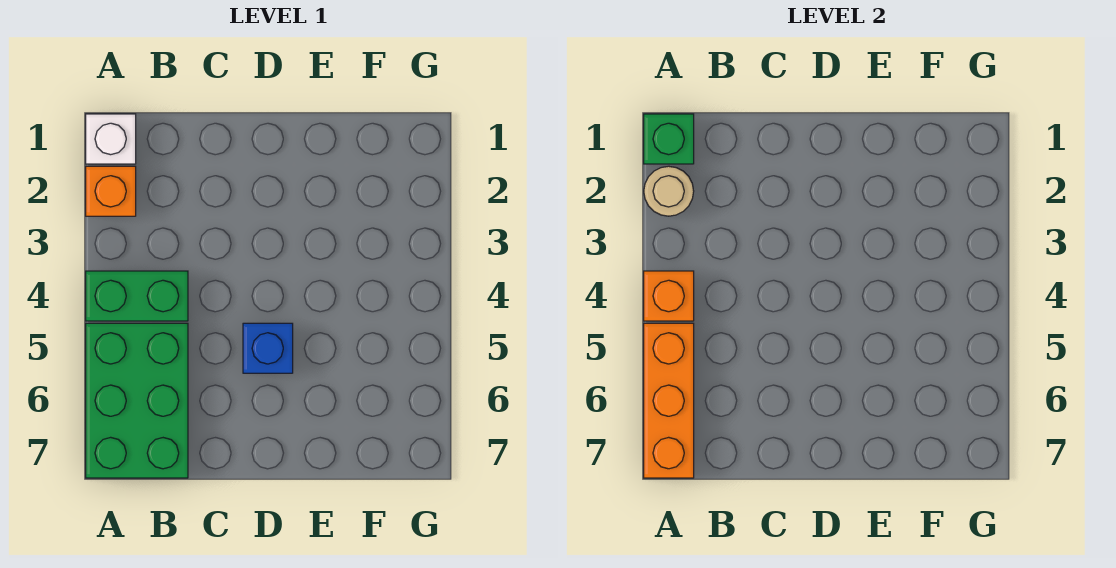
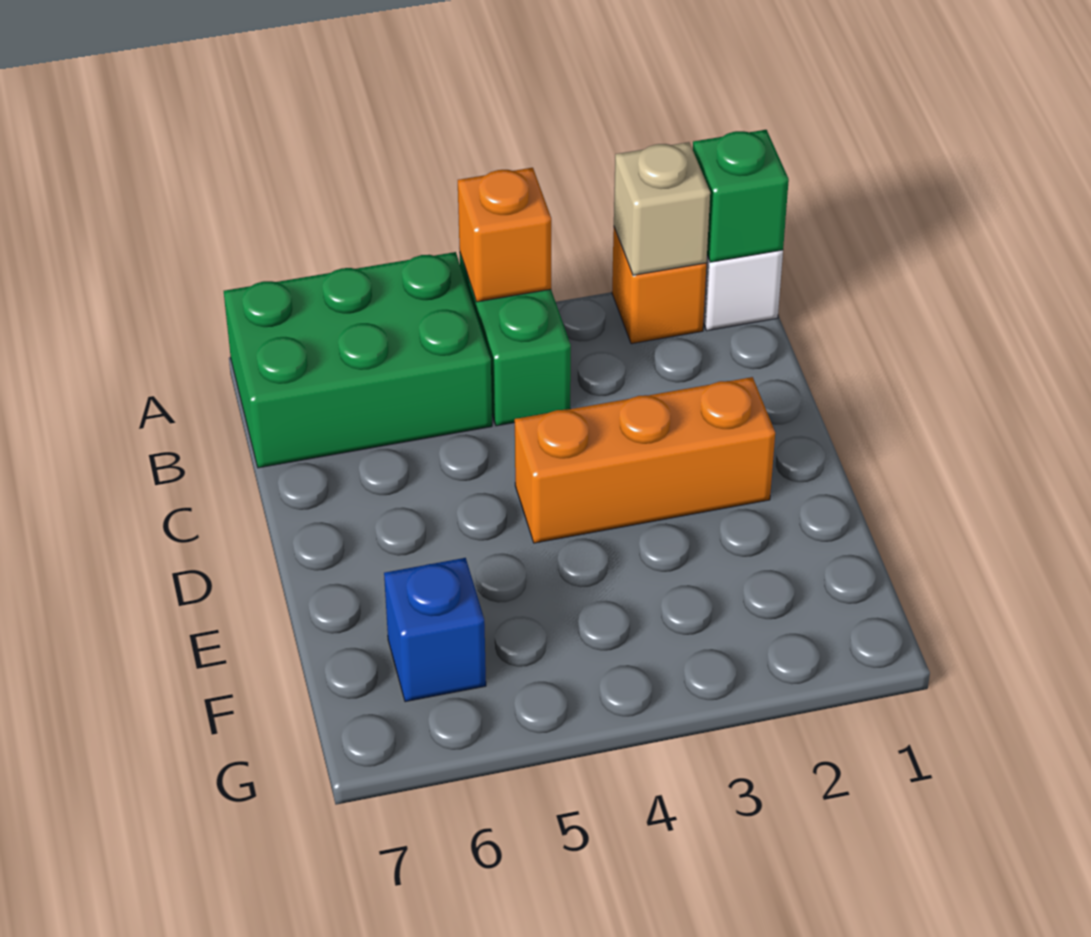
tan round brick A2 level 2 -> tan brick A2 level 2
orange brick A5:A7 level 2 -> orange brick D2:D4 level 1
blue brick D5 level 1 -> blue brick F6 level 1

